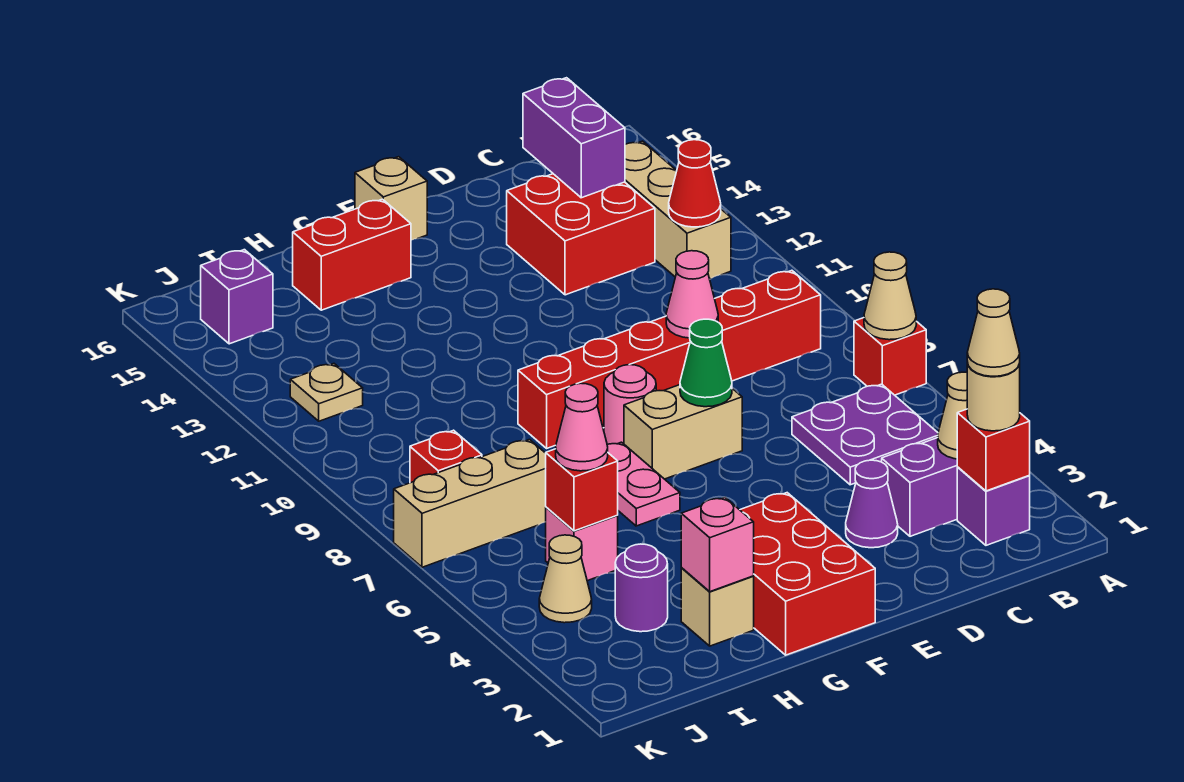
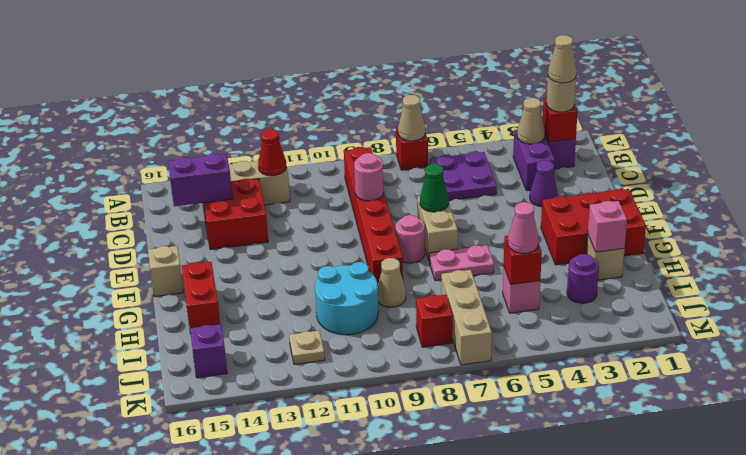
pink cone D9 level 2 -> pink round brick D9 level 2
none -> cyan round brick H10:I11 level 1
tan cone J4 level 1 -> tan cone H9 level 1

